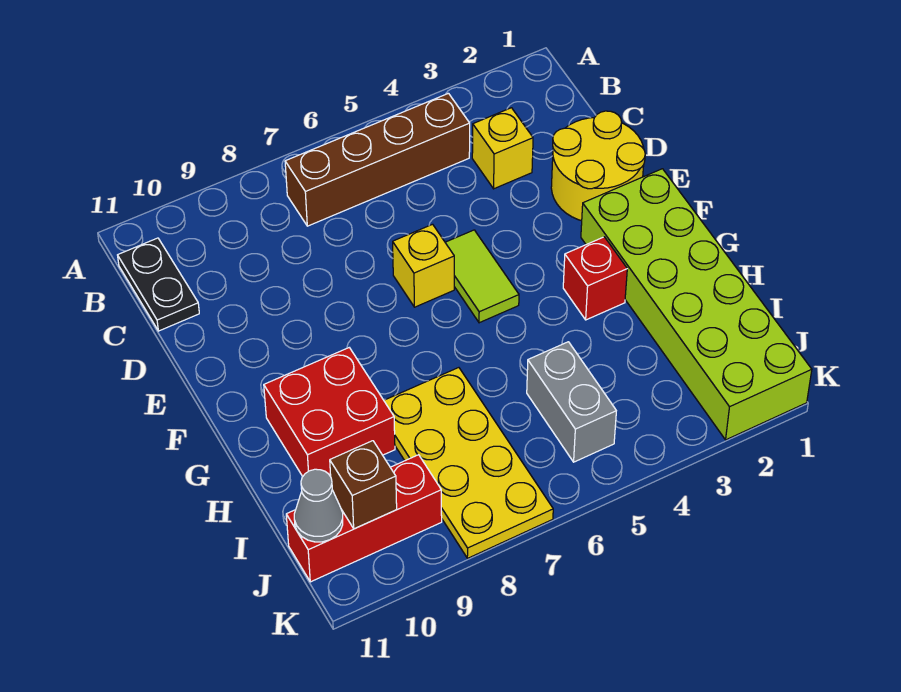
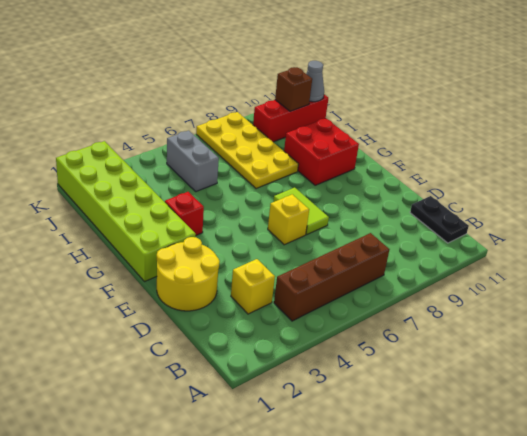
lime tile E5:F5 level 1 -> lime tile E7:F7 level 1

